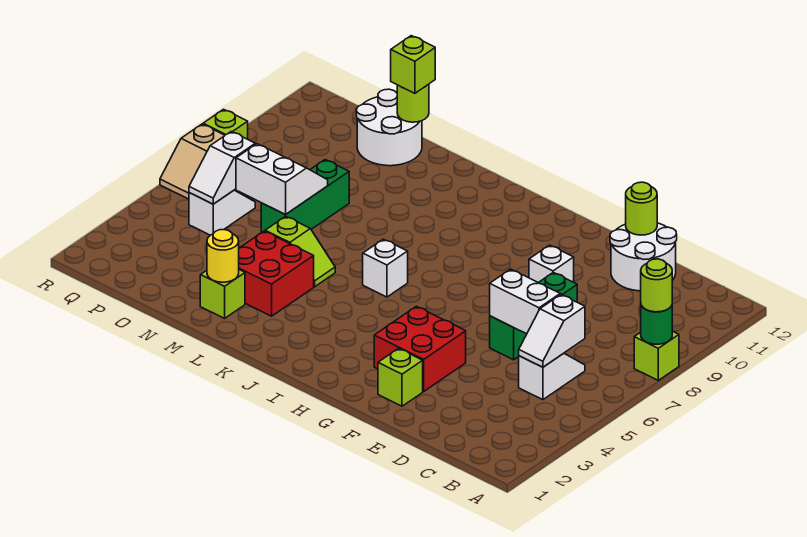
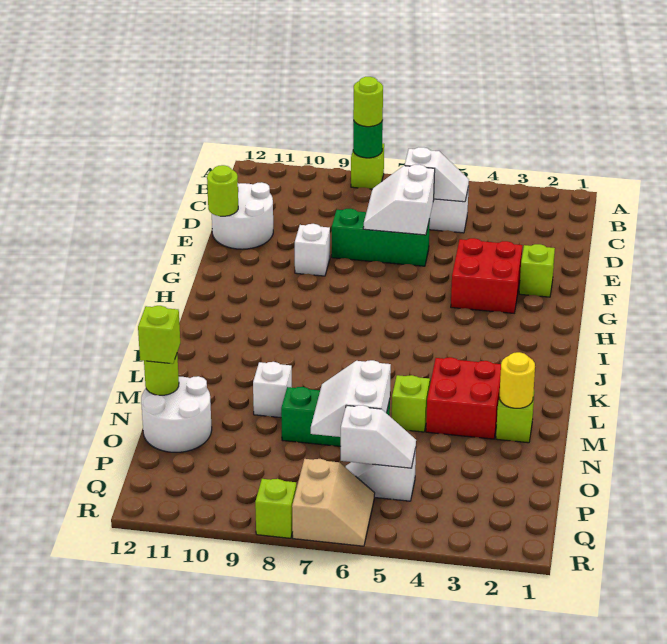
white brick J6 level 1 -> white brick M9 level 1

